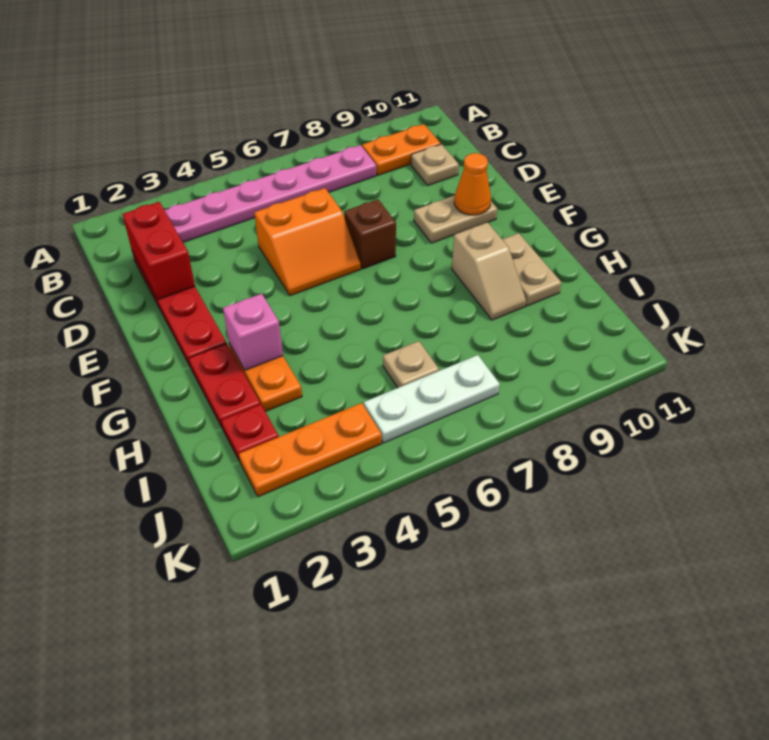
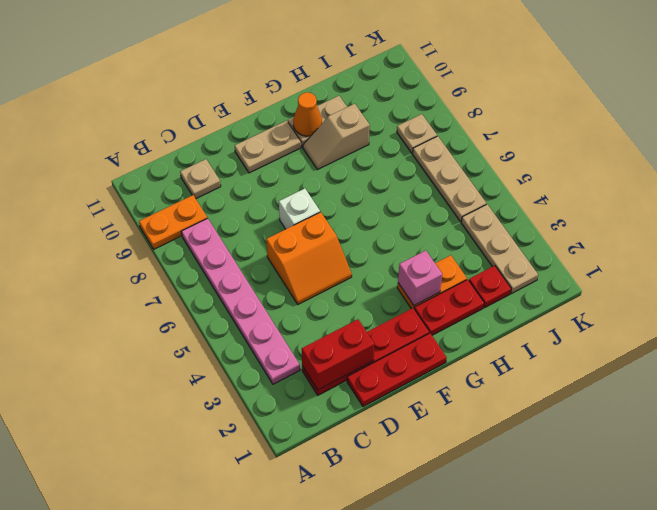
orange plate B9:B10 level 1 -> orange plate A9:B9 level 1
none -> red plate D1:F1 level 1
orange slope D5:E6 level 1 top D -> orange slope D5:E6 level 1 top 6
brown brick E7 level 1 -> white brick E7 level 1
tan plate E9:E10 level 1 -> tan plate E10:F10 level 1
orange cone E10 level 2 -> orange cone G10 level 2
tan slope G9:H9 level 1 top G -> tan slope G9:H9 level 1 top H
tan plate I6 level 1 -> tan plate J8 level 1
orange plate J2:J4 level 1 -> tan plate J2:J4 level 1
white plate J5:J7 level 1 -> tan plate J5:J7 level 1

